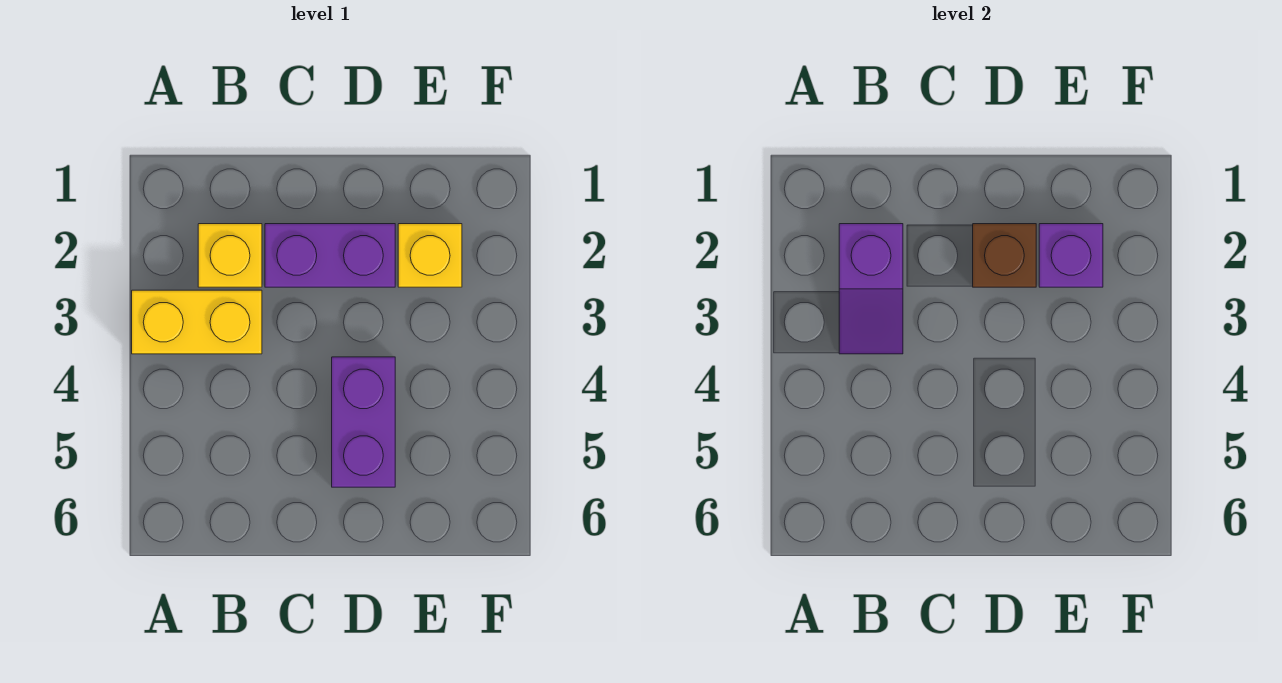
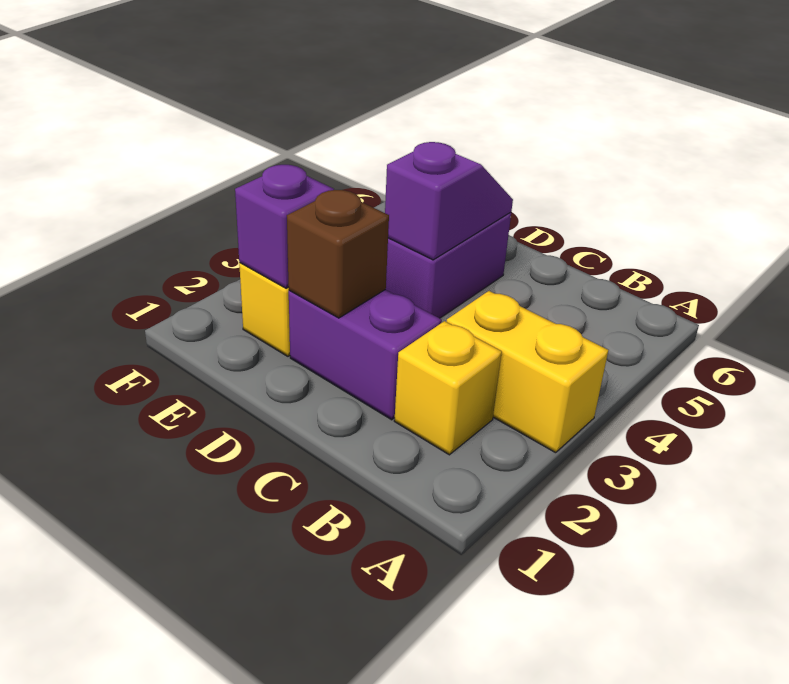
purple slope B2:B3 level 2 top 2 -> purple slope D4:D5 level 2 top 4

